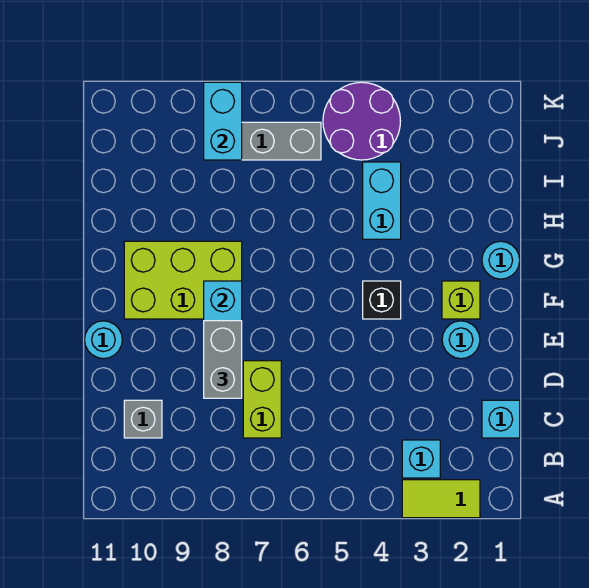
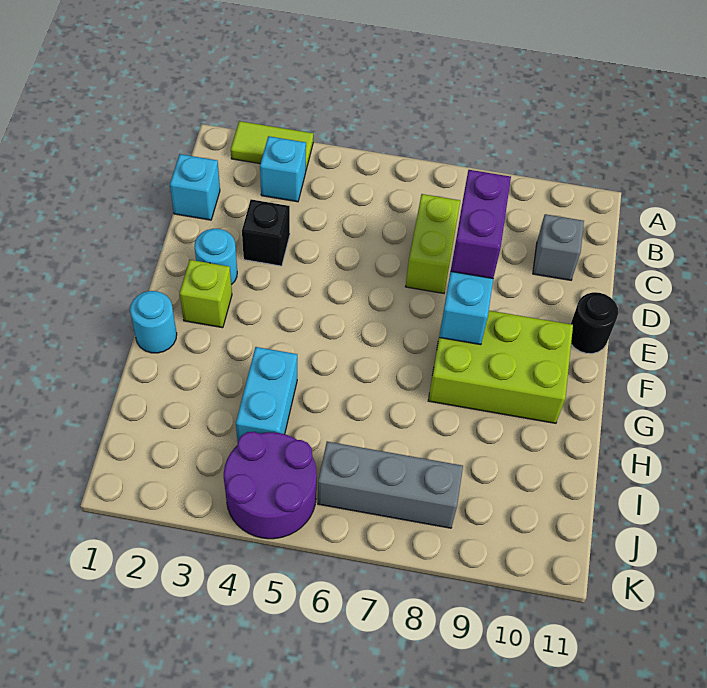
grey brick D8:E8 level 3 -> purple brick D8:E8 level 3
cyan round brick E11 level 1 -> black round brick E11 level 1
black brick F4 level 1 -> black brick D3 level 1
cyan brick J8:K8 level 2 -> none

